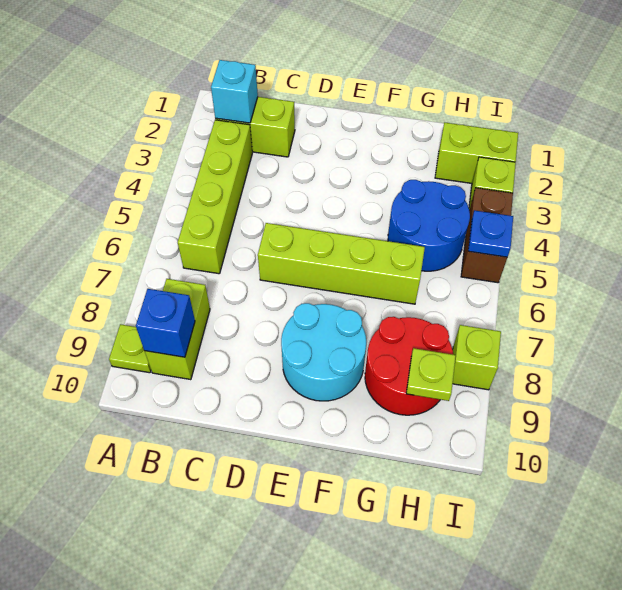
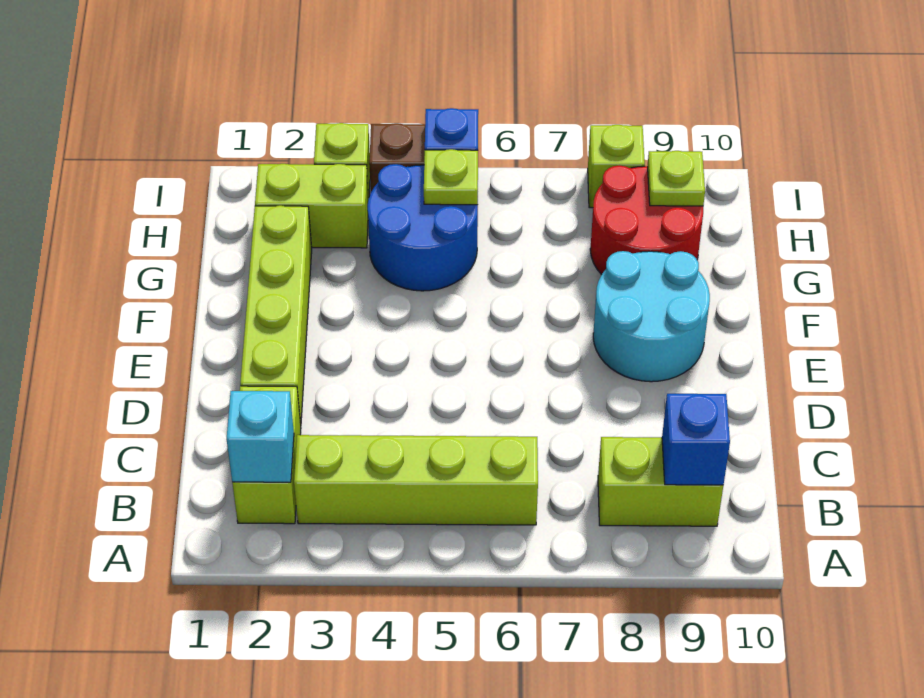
lime plate A9 level 1 -> lime plate H5 level 2
lime brick D6:G6 level 1 -> lime brick D2:G2 level 1
lime brick H2:I2 level 1 -> lime brick H2:H3 level 1

